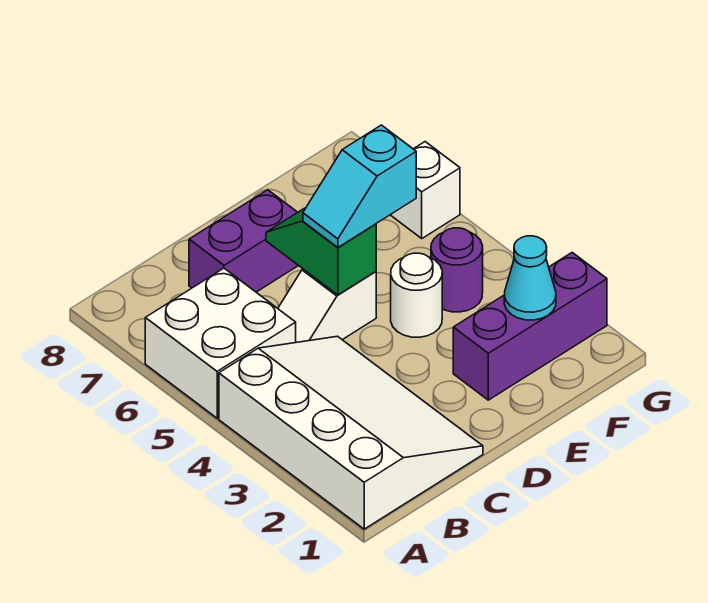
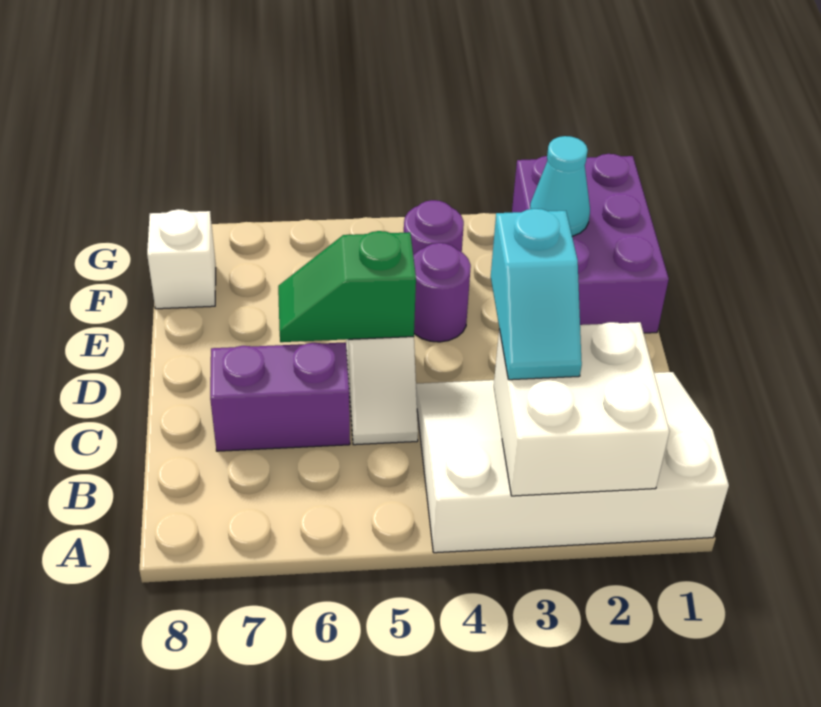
white brick A5:B6 level 1 -> white brick A2:B3 level 2
purple brick C7:D7 level 1 -> purple brick C6:C7 level 1
cyan slope D5:E5 level 3 top E -> cyan slope B3:C3 level 3 top C
purple brick E2:G2 level 1 -> purple brick E1:G2 level 1
white round brick E4 level 1 -> purple round brick E4 level 1
white brick G6 level 1 -> white brick F8 level 1

